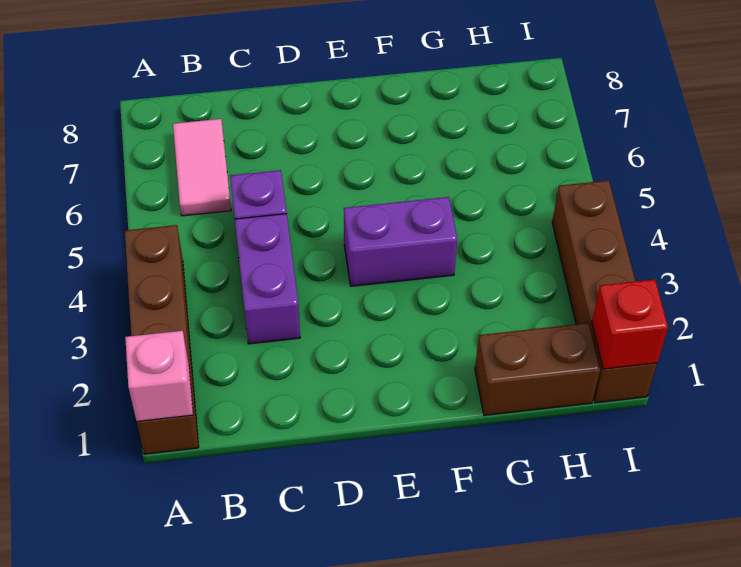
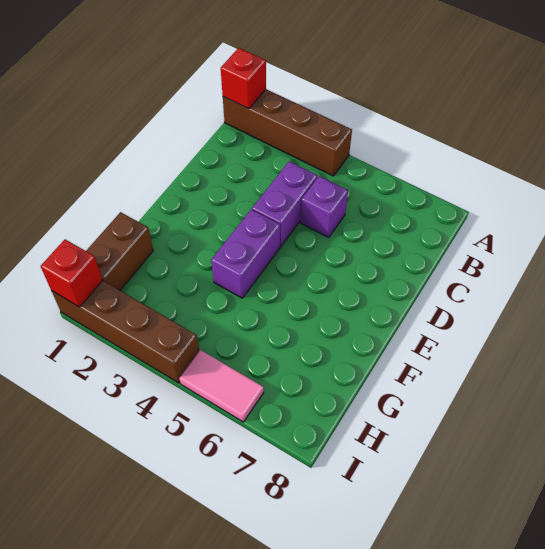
pink brick A1 level 2 -> red brick A1 level 2
pink tile B6:B7 level 1 -> pink tile I5:I6 level 1
purple brick C3:C4 level 1 -> purple brick C4:D4 level 1

